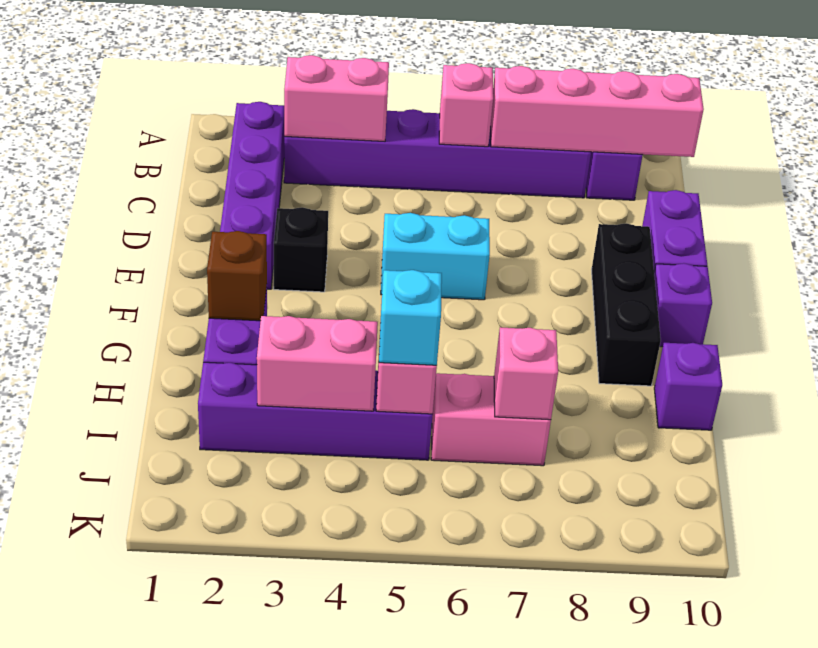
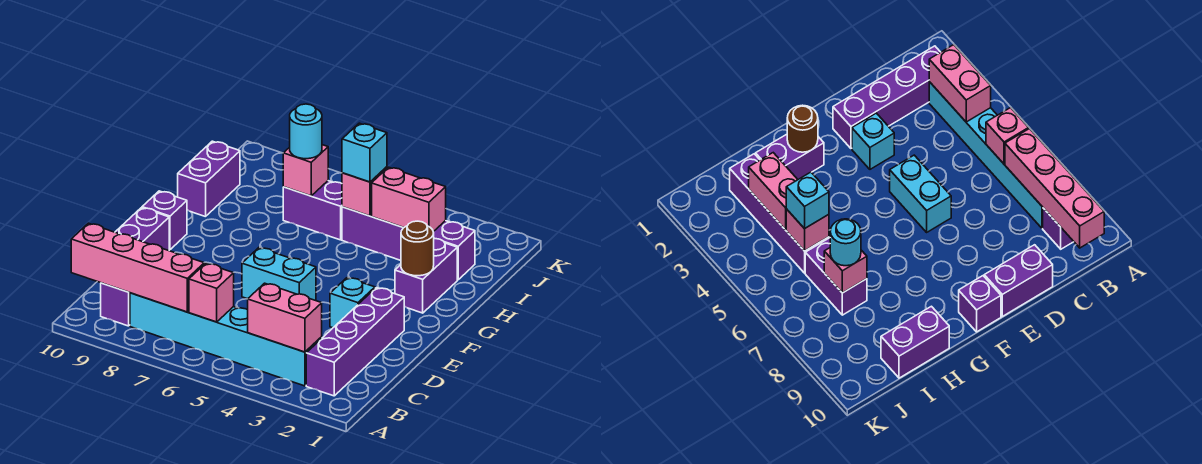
purple brick B3:B8 level 1 -> cyan brick B3:B8 level 1
black brick E3 level 1 -> cyan brick E3 level 1
black brick E9:G9 level 1 -> none
brown brick G2 level 2 -> brown round brick G2 level 2
purple brick H10 level 1 -> purple brick H10:I10 level 1
pink brick I6:I7 level 1 -> purple brick I6:I7 level 1
none -> cyan round brick I7 level 3

